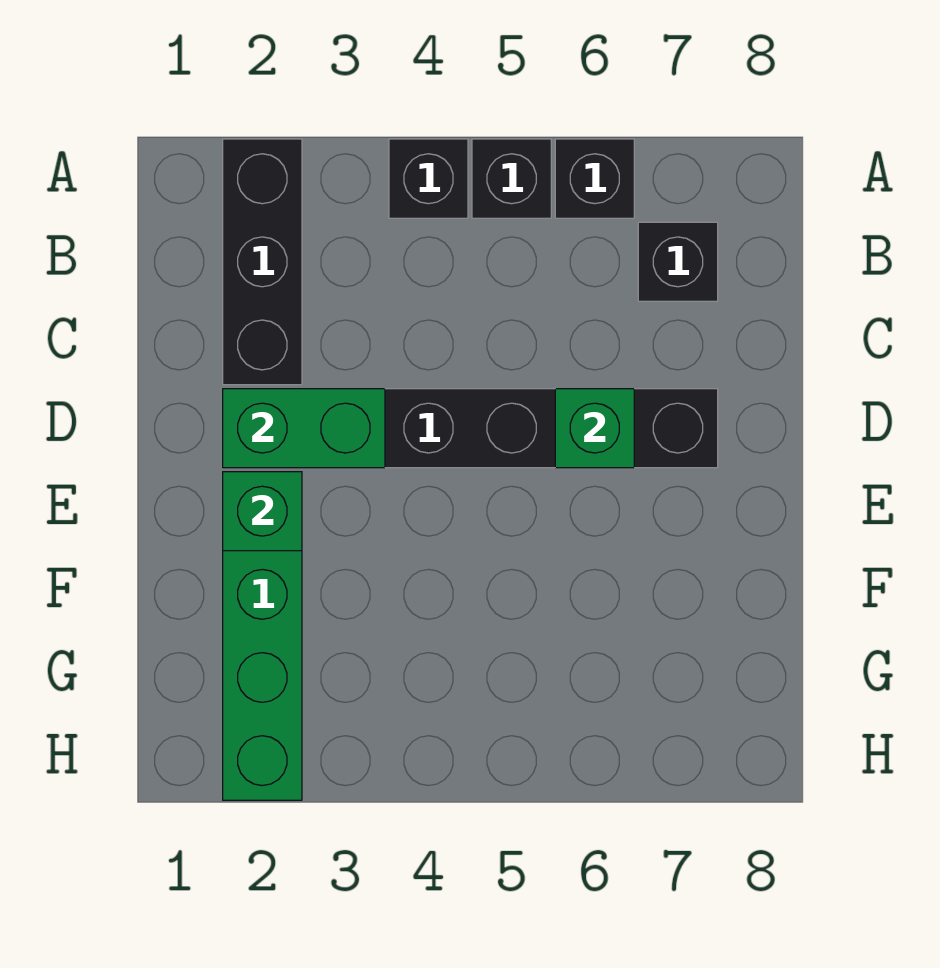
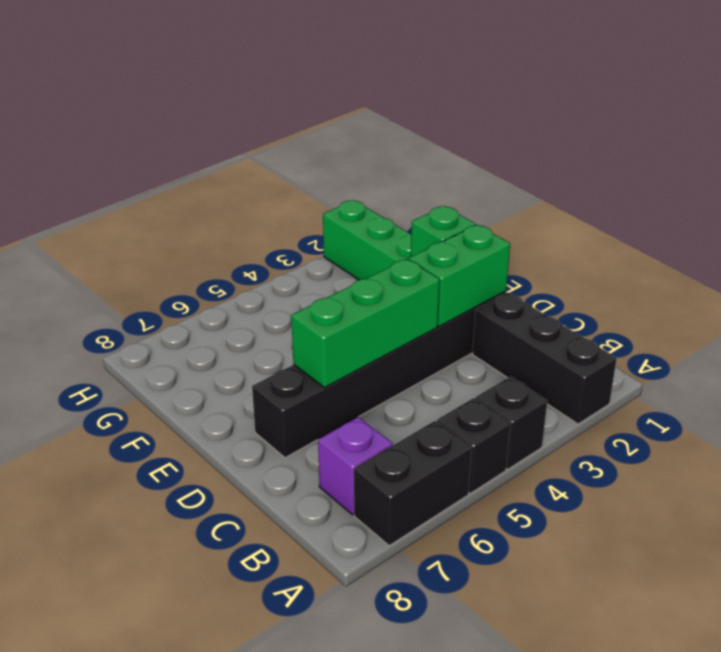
black brick A6 level 1 -> black brick A6:A7 level 1
black brick B7 level 1 -> purple brick B7 level 1
green brick D6 level 2 -> green brick D4:D6 level 2

